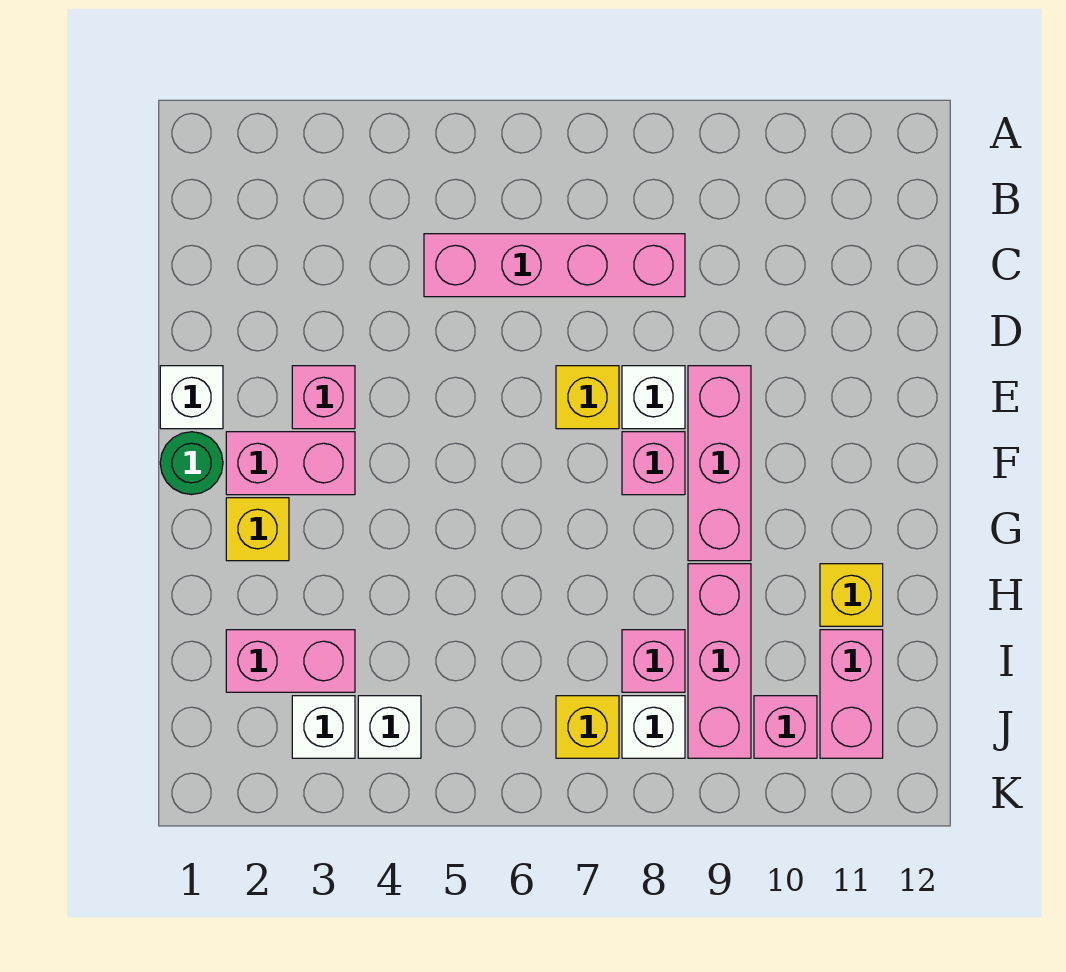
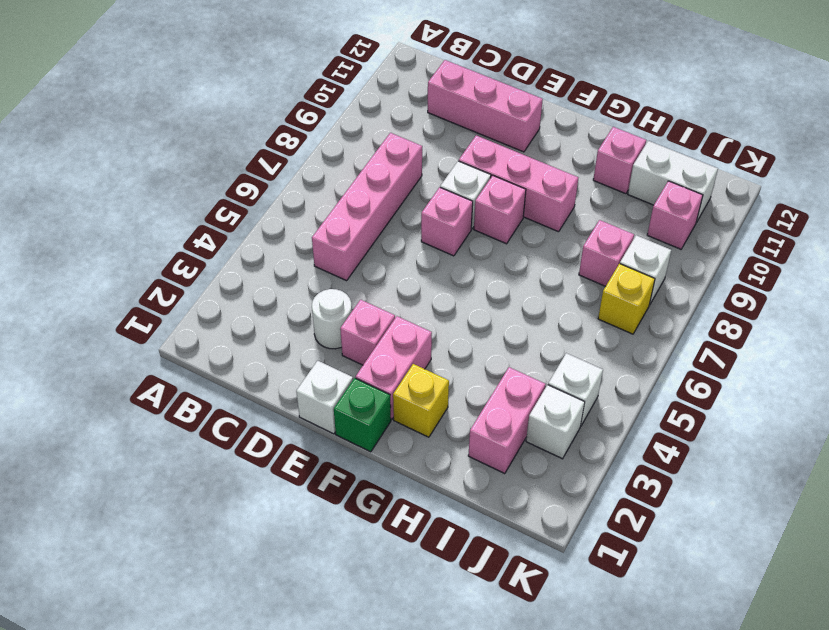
none -> white round brick D3 level 1
yellow brick E7 level 1 -> pink brick E7 level 1
green round brick F1 level 1 -> green brick F1 level 1
pink brick H9:J9 level 1 -> pink brick C11:E11 level 1
yellow brick H11 level 1 -> pink brick H11 level 1
pink brick I11:J11 level 1 -> white brick I11:J11 level 1

